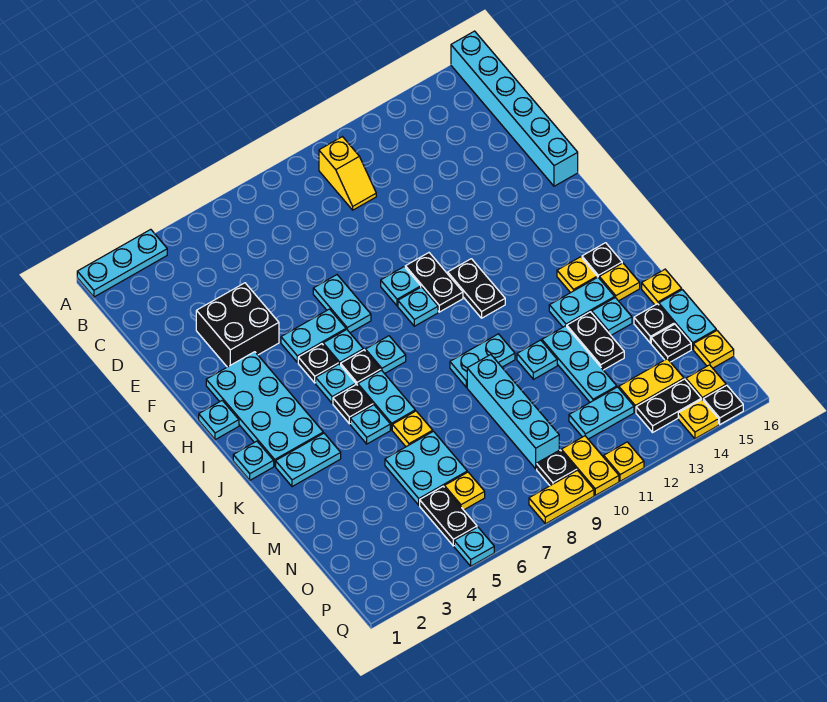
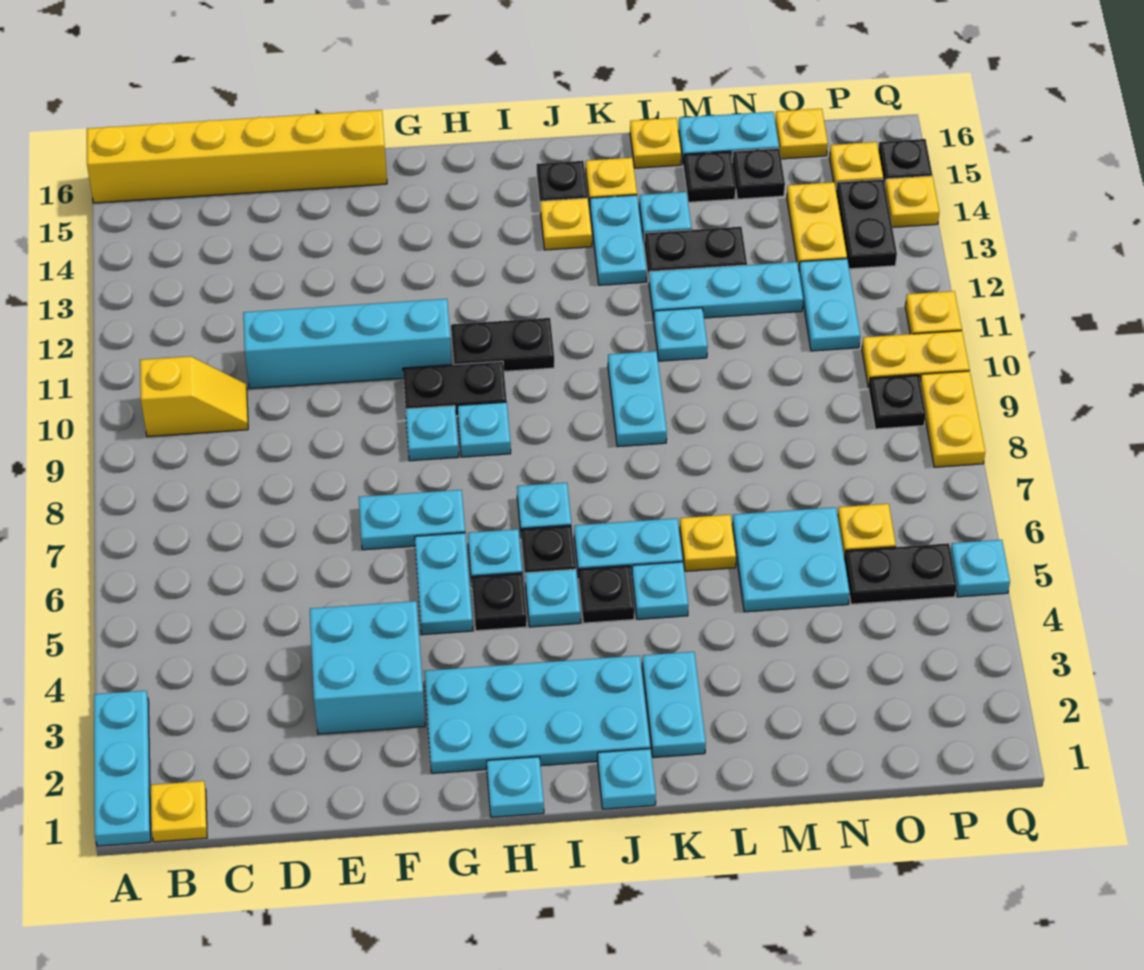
cyan brick A16:F16 level 1 -> yellow brick A16:F16 level 1
none -> yellow plate B1 level 1
black brick E3:F4 level 1 -> cyan brick E3:F4 level 1
cyan brick L9:O9 level 1 -> cyan brick D11:G11 level 1

